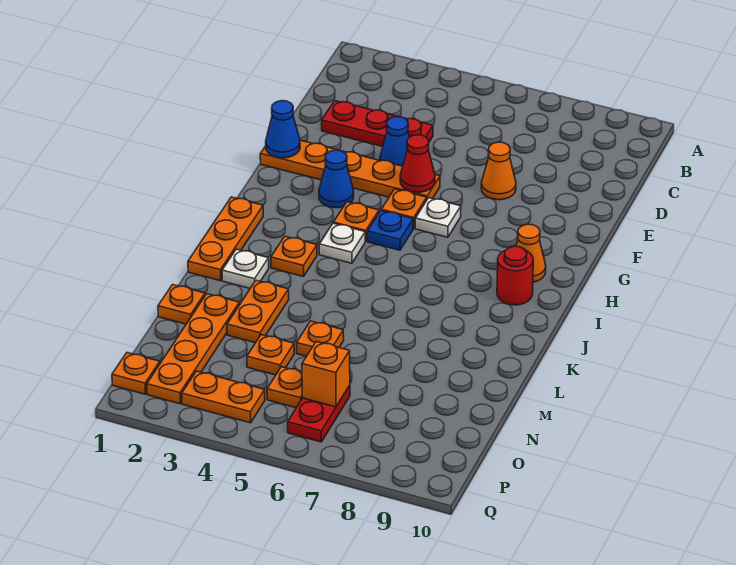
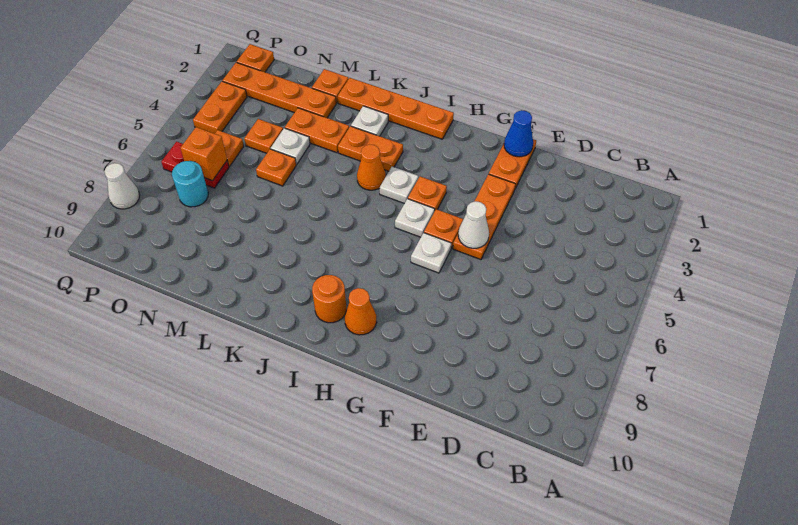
red plate D2:D4 level 1 -> none
blue cone E4 level 1 -> none
orange cone E7 level 1 -> orange cone J4 level 1
red cone F5 level 2 -> white cone F5 level 2
blue cone G3 level 1 -> none
blue plate H5 level 1 -> white plate H5 level 1
orange plate I1:K1 level 1 -> orange plate I1:L1 level 1
red round brick I9 level 1 -> orange round brick I9 level 1
orange plate J3 level 1 -> orange plate J3:K3 level 1
none -> white plate M4 level 1
none -> cyan round brick O7 level 1
none -> white cone Q8 level 1

